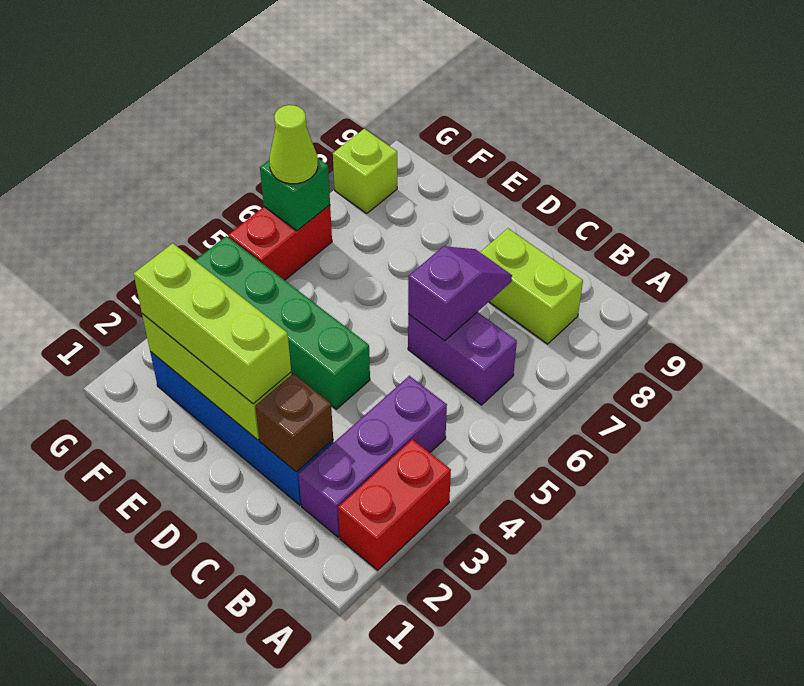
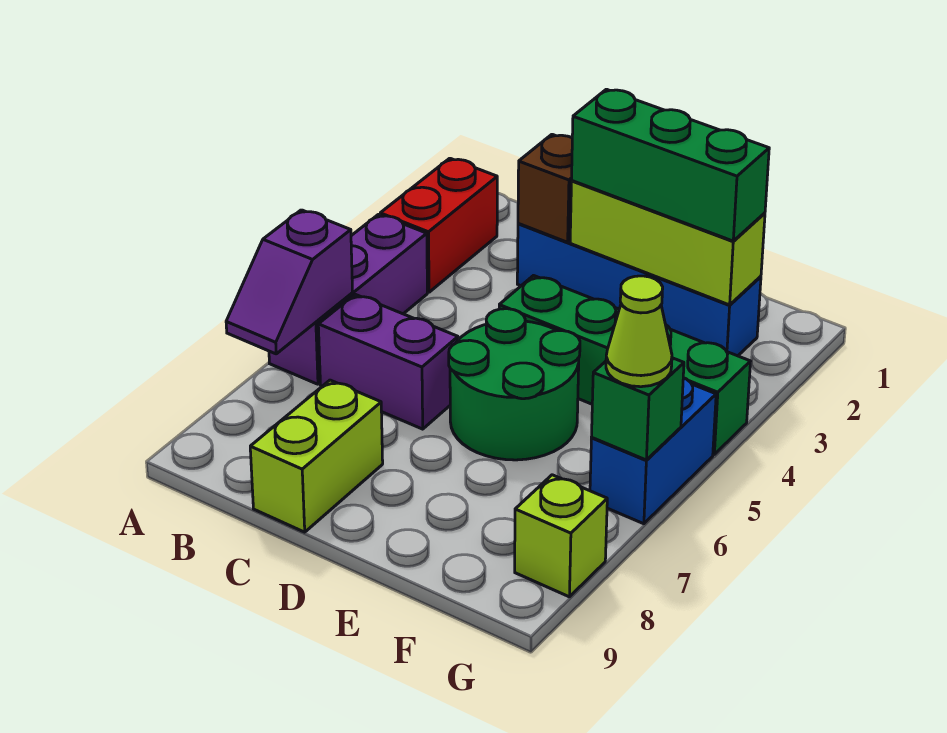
purple brick B2:B4 level 1 -> purple brick A4:A6 level 1
lime brick B8:C8 level 1 -> lime brick C8:C9 level 1
purple slope C6:C7 level 2 top 6 -> purple slope A6:A7 level 2 top 6
lime brick D2:F2 level 3 -> green brick D2:F2 level 3
none -> green round brick D5:E6 level 1
red brick G5:G6 level 1 -> blue brick G5:G6 level 1

